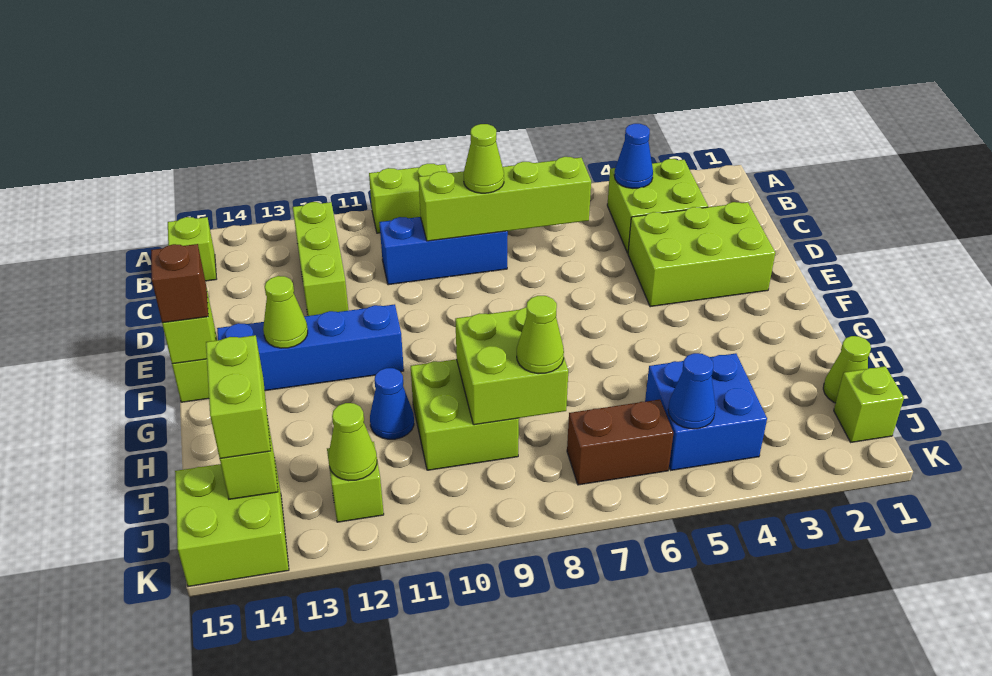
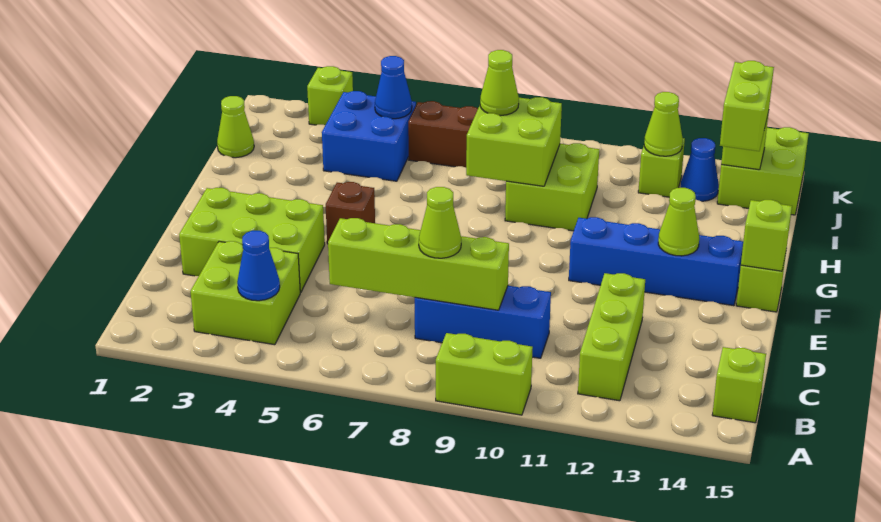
brown brick F15 level 3 -> brown brick F5 level 1
blue cone H11 level 1 -> blue cone J13 level 1
lime brick J1 level 1 -> lime brick K3 level 1

